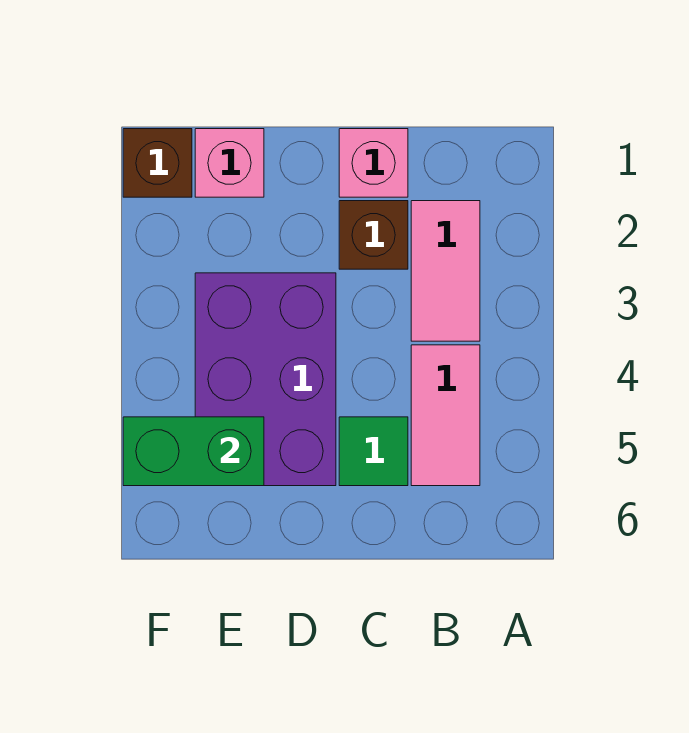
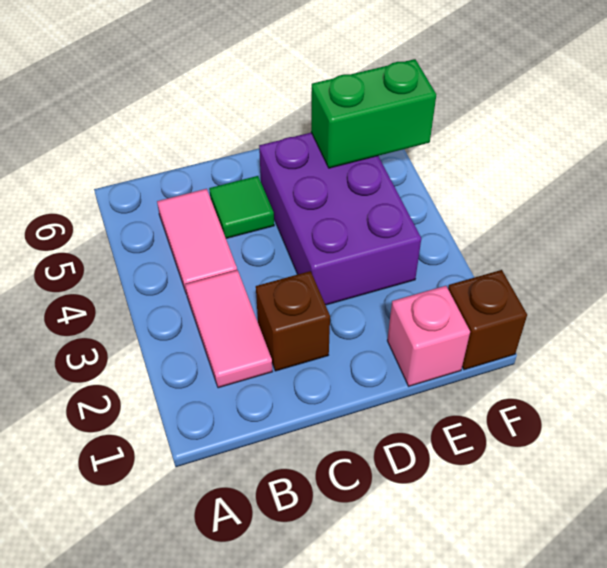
pink brick C1 level 1 -> none

